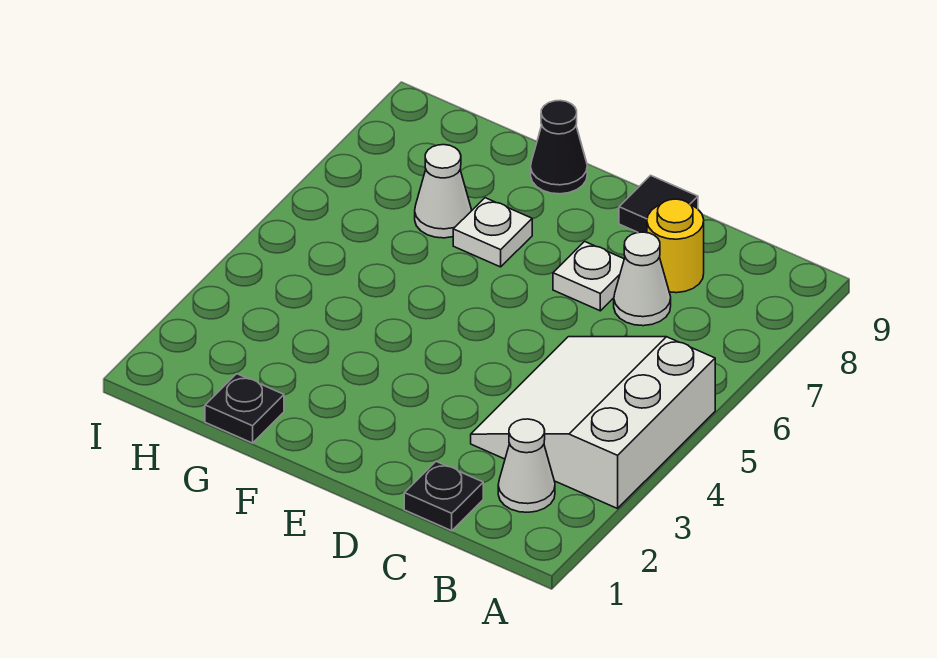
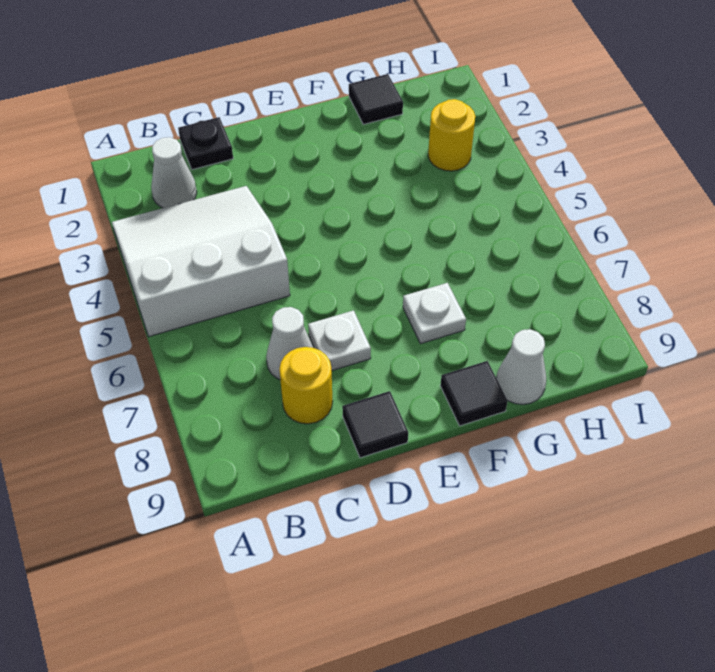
white slope A3:C5 level 1 top A -> white slope A3:C5 level 1 top 5
black cone F9 level 1 -> black tile F9 level 1
black plate G1 level 1 -> black tile G1 level 1
white cone G7 level 1 -> white cone G9 level 1
none -> yellow round brick H3 level 1

